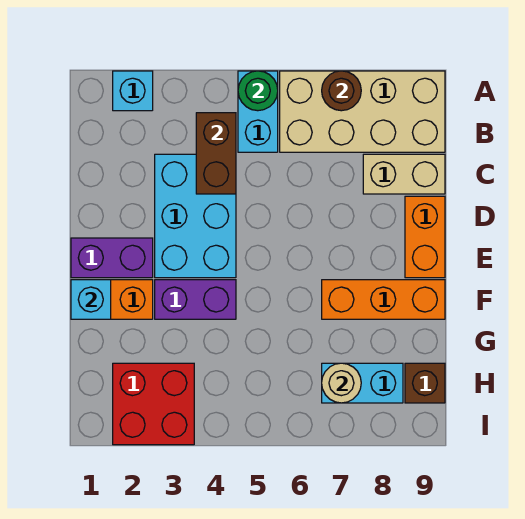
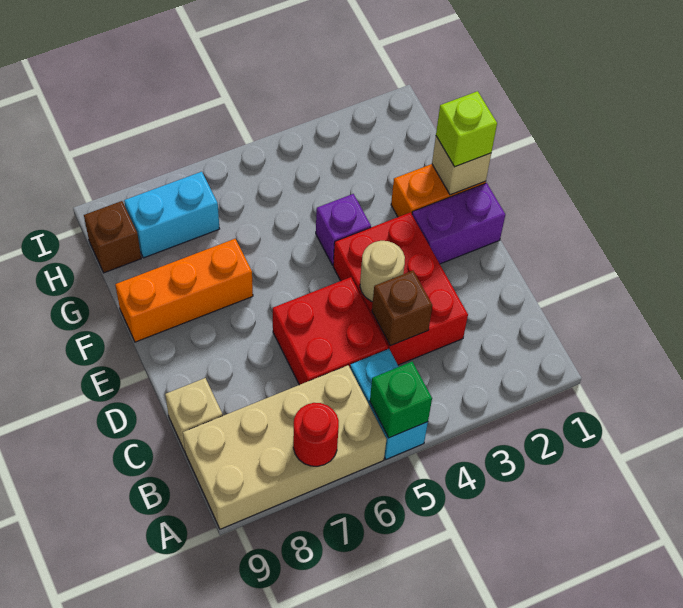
cyan brick A2 level 1 -> none
green round brick A5 level 2 -> green brick A5 level 2
brown round brick A7 level 2 -> red round brick A7 level 2
brown brick B4:C4 level 2 -> brown brick C4 level 2
cyan brick C3:E4 level 1 -> red brick C3:E4 level 1
tan brick C8:C9 level 1 -> tan brick C9 level 1
orange brick D9:E9 level 1 -> none
cyan brick F1 level 2 -> tan brick F1 level 2
none -> lime brick F1 level 3
purple brick F3:F4 level 1 -> purple brick F4 level 1
red brick H2:I3 level 1 -> red brick C5:D6 level 1
tan round brick H7 level 2 -> tan round brick D4 level 2

